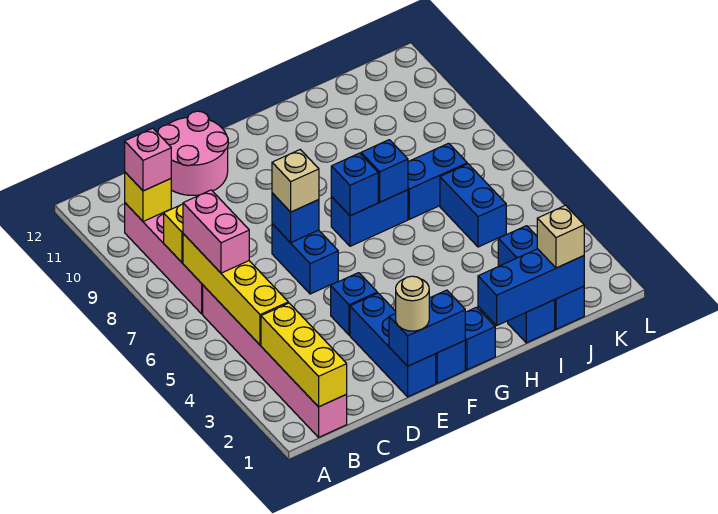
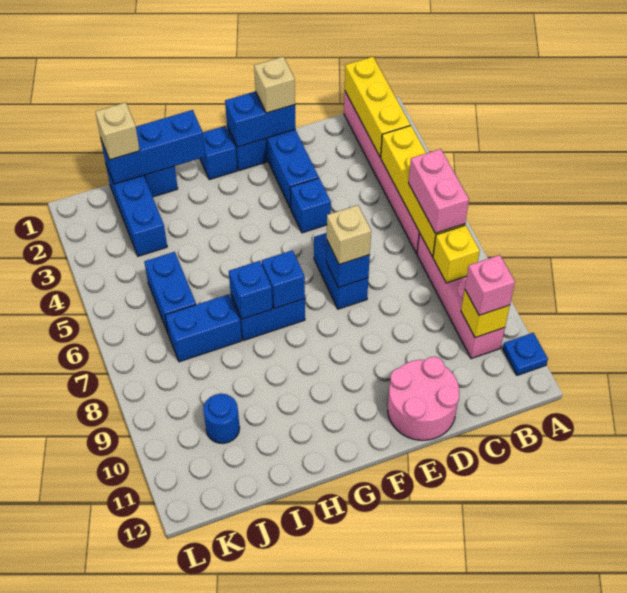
none -> blue plate A11 level 1
tan round brick E1 level 3 -> tan brick E1 level 3
none -> blue round brick J10 level 1

